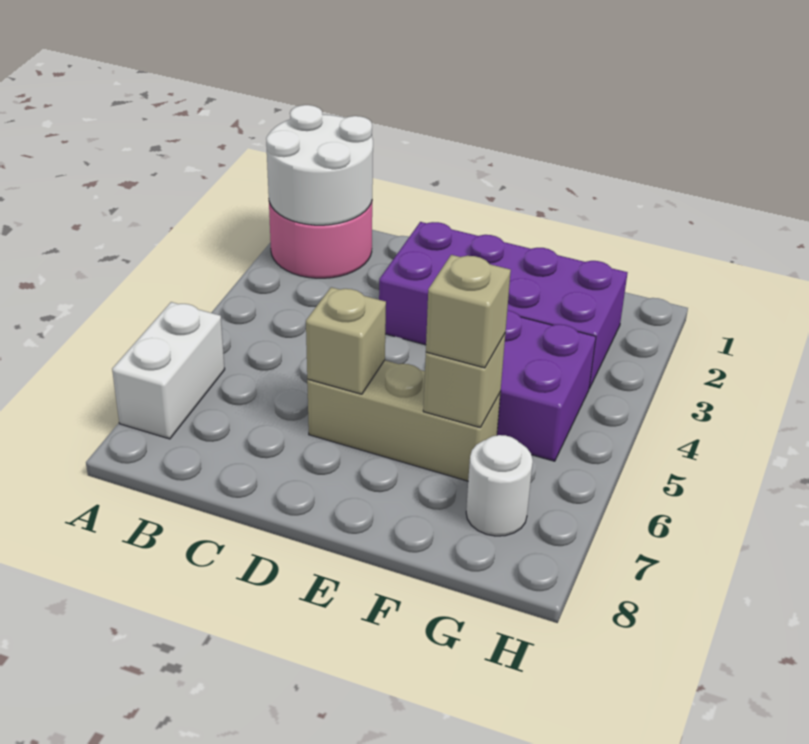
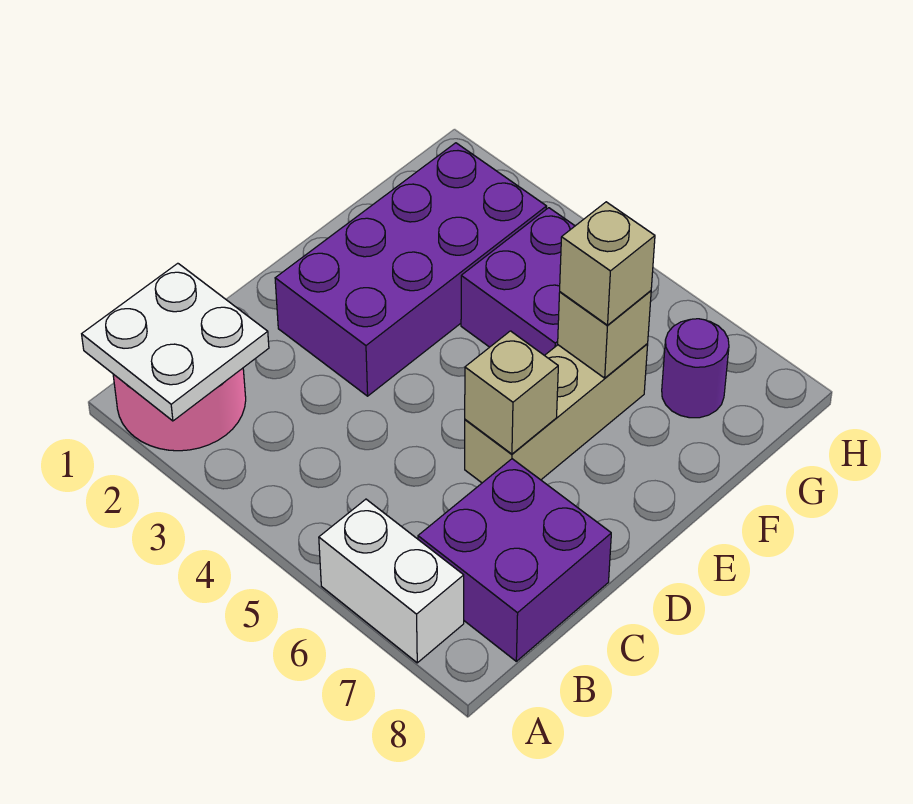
white round brick A1:B2 level 2 -> white plate A1:B2 level 2
none -> purple brick B7:C8 level 1
white round brick G7 level 1 -> purple round brick G7 level 1

